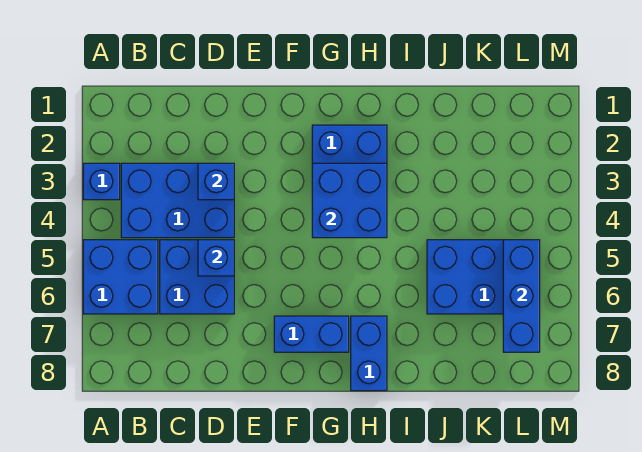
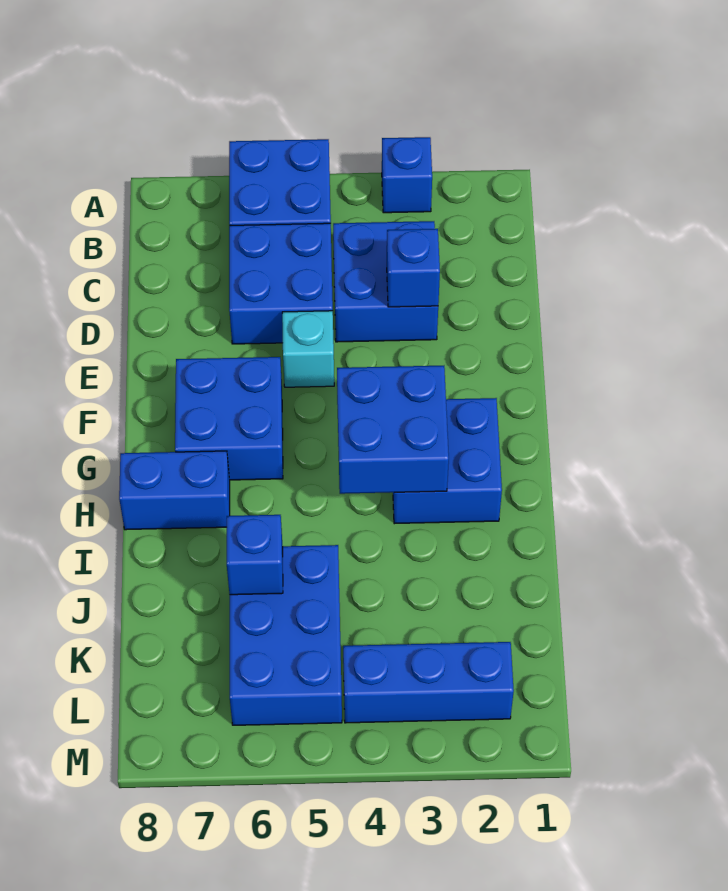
blue brick B3:D4 level 1 -> blue brick C3:D4 level 1
blue brick D5 level 2 -> blue brick J6 level 2
none -> cyan brick E5 level 1
blue brick F7:G7 level 1 -> blue brick F6:G7 level 1
blue brick L5:L7 level 2 -> blue brick L2:L4 level 1

